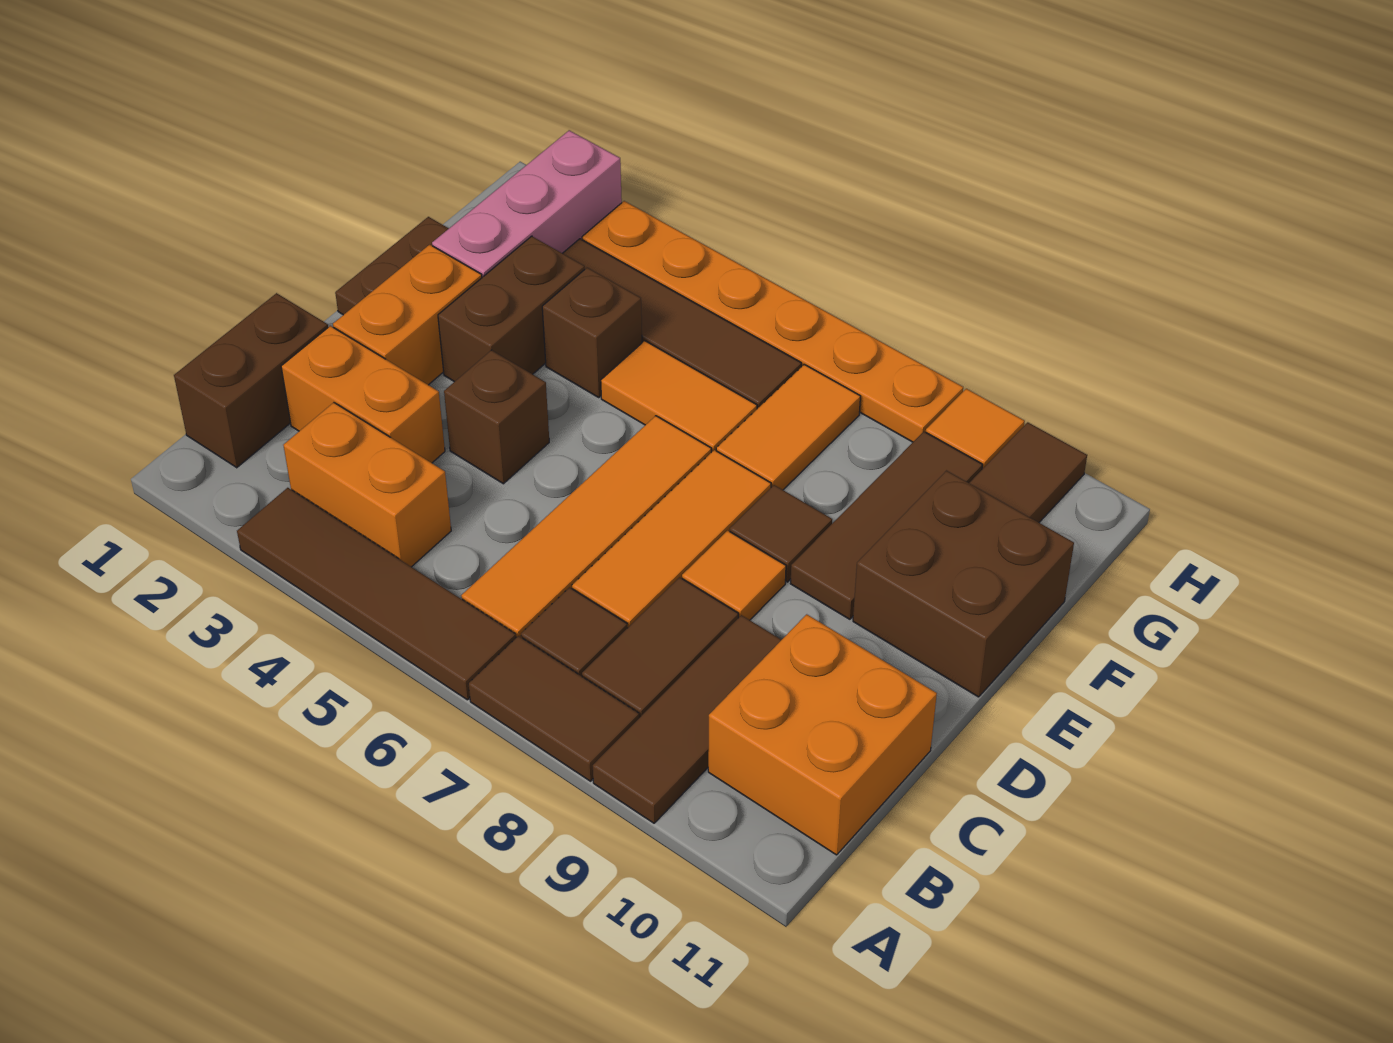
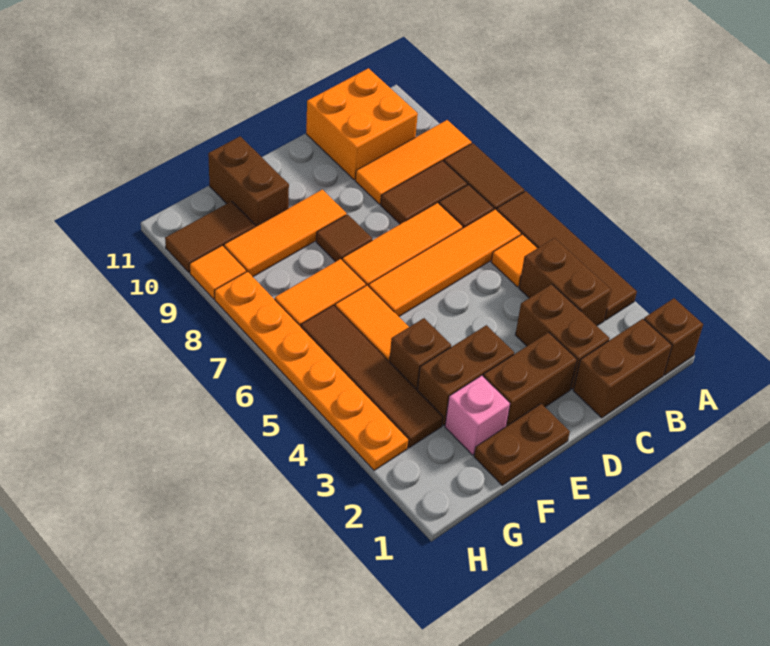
brown tile A9:C9 level 1 -> orange tile A9:C9 level 1
orange brick B3:B4 level 1 -> brown brick B3:B4 level 1
orange brick C2:C3 level 1 -> brown brick C2:C3 level 1
orange brick D2:E2 level 1 -> brown brick D2:E2 level 1
brown brick D4 level 1 -> brown brick A1 level 1
orange tile D8 level 1 -> orange tile B5 level 1
brown tile E9:G9 level 1 -> orange tile E9:G9 level 1
brown brick E10:F11 level 1 -> brown brick F10:F11 level 1
pink brick F2:H2 level 1 -> pink brick F2 level 1

